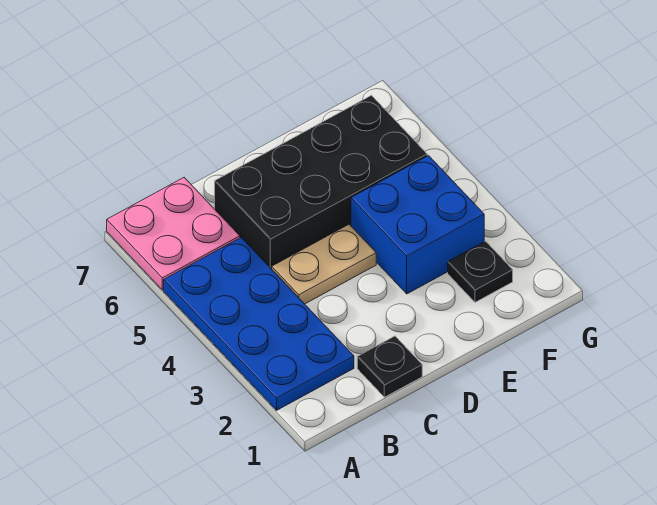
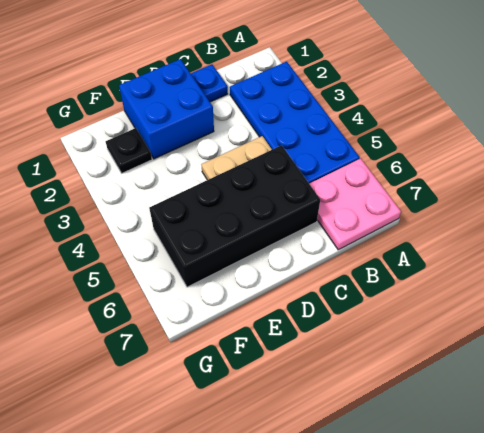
black plate C1 level 1 -> blue plate C1 level 1
blue brick E3:F4 level 1 -> blue brick D1:E2 level 1

